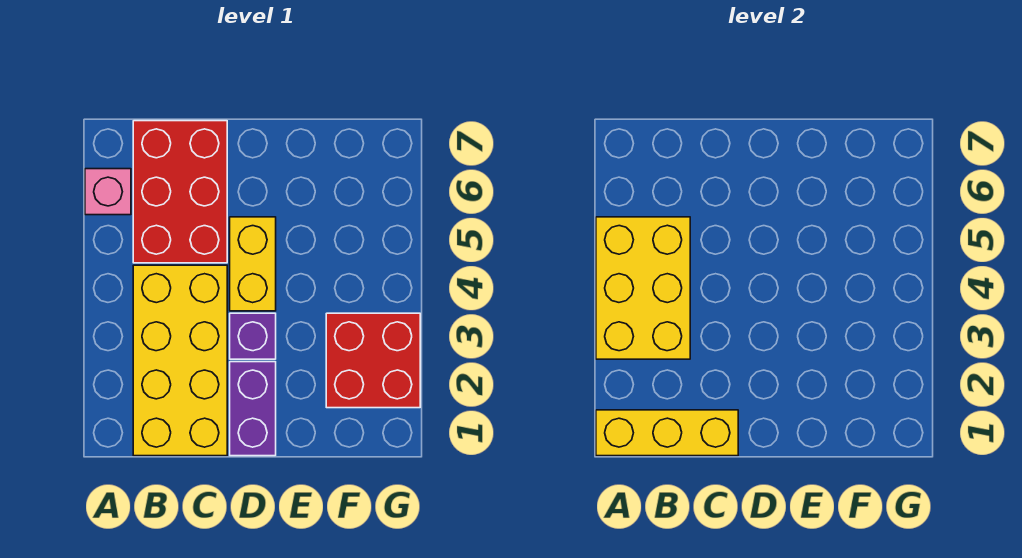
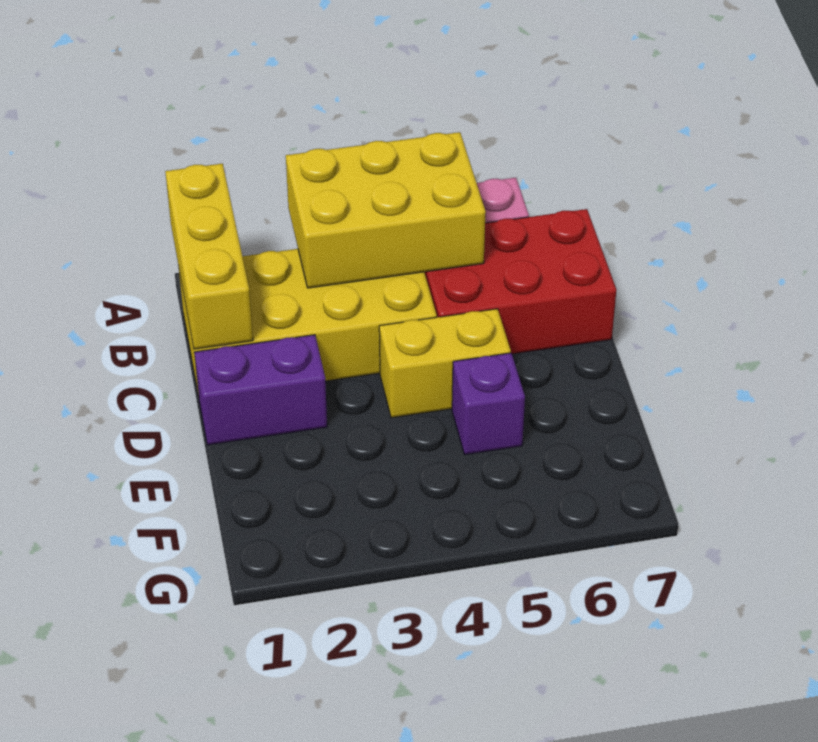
purple brick D3 level 1 -> purple brick E5 level 1
red brick F2:G3 level 1 -> none

